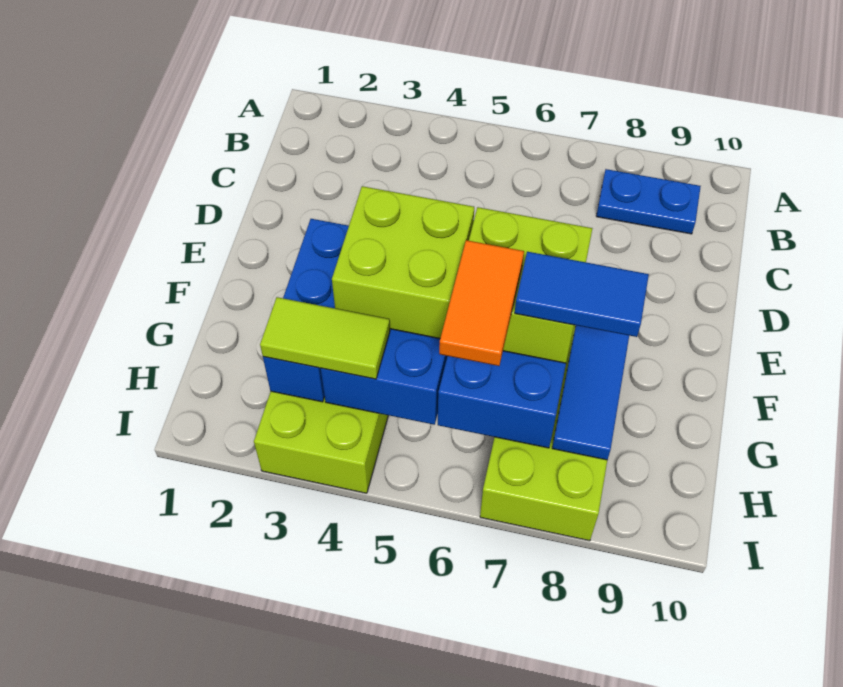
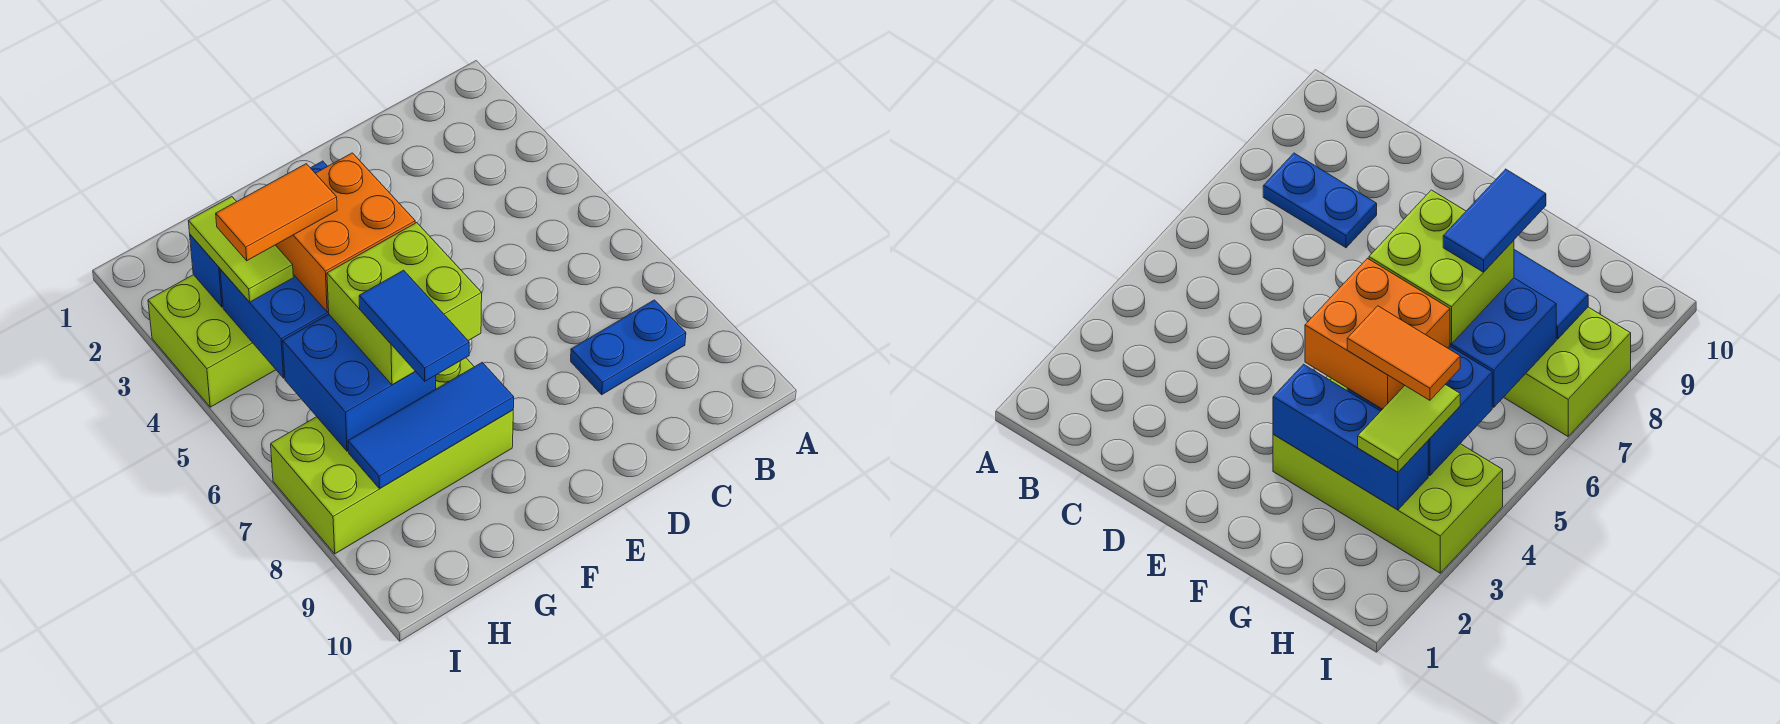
blue plate B8:B9 level 1 -> blue plate B8:C8 level 1
lime brick F4:G5 level 3 -> orange brick F4:G5 level 3
orange tile G6:H6 level 4 -> orange tile G4:H4 level 4

